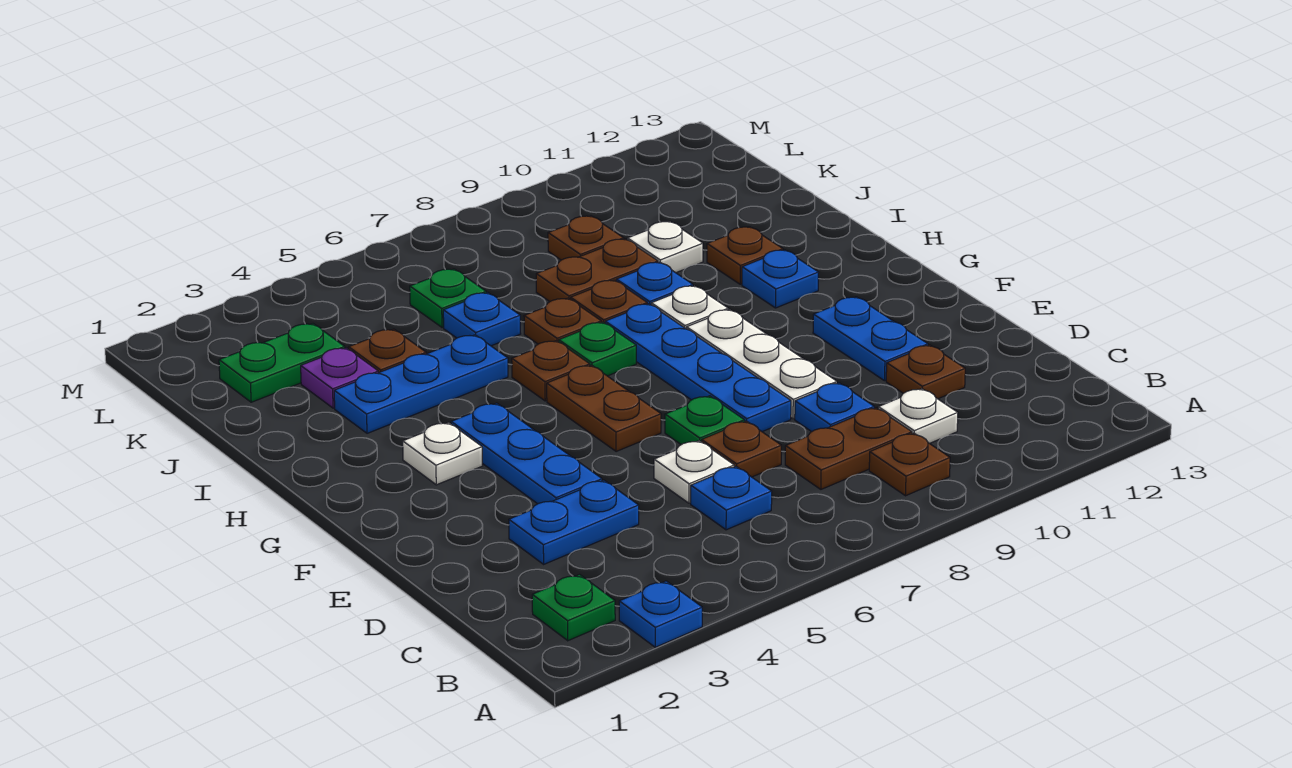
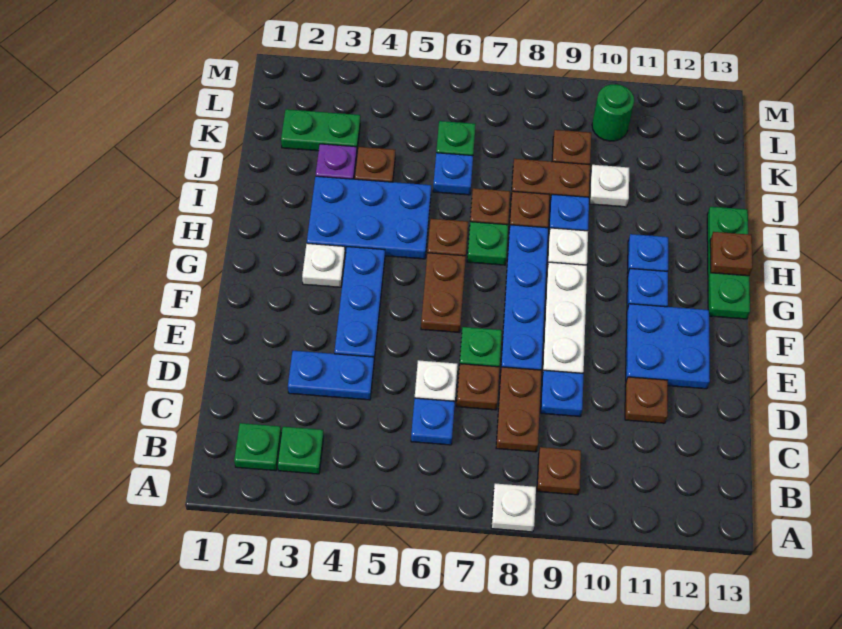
blue plate A3 level 1 -> blue plate G11 level 1
none -> green plate B3 level 1
brown plate C8:C9 level 1 -> brown plate C8:D8 level 1
white plate C10 level 1 -> white plate A8 level 1
blue plate E11:F11 level 1 -> blue plate E11:F12 level 1
none -> green plate G13:I13 level 1
blue plate I3:I5 level 1 -> blue plate H3:I5 level 1
brown plate I11 level 1 -> brown plate H13 level 2
none -> green round brick L10 level 1

